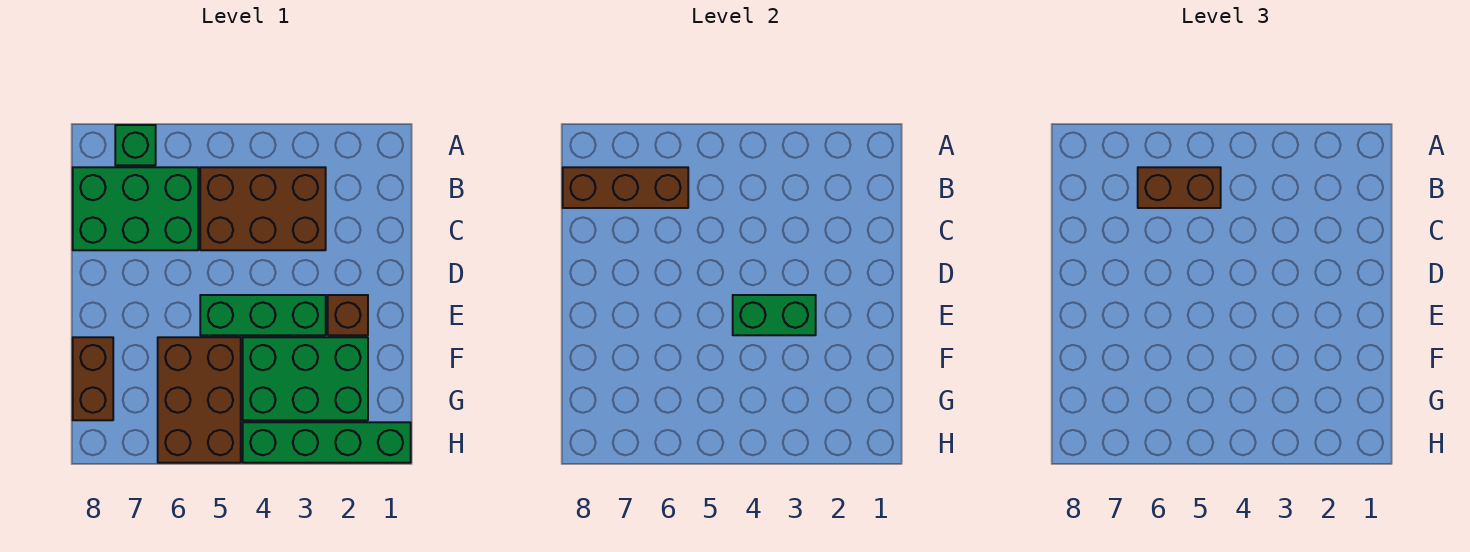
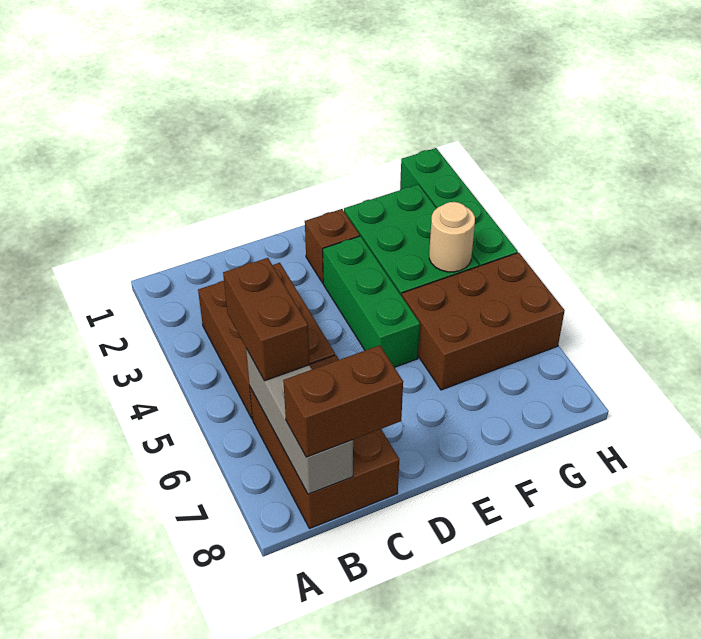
green brick A7 level 1 -> none
green brick B6:C8 level 1 -> brown brick B6:C8 level 1
brown brick B6:B8 level 2 -> grey brick B6:B8 level 2
green brick E3:E4 level 2 -> none
brown brick F8:G8 level 1 -> brown brick B8:C8 level 3
none -> tan round brick G4 level 2

